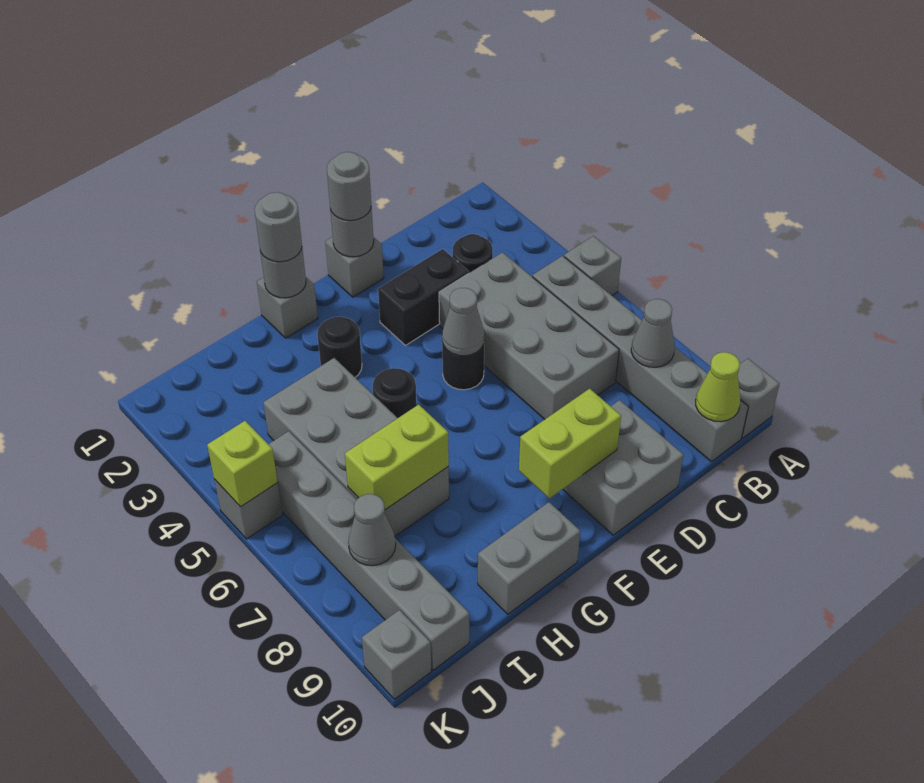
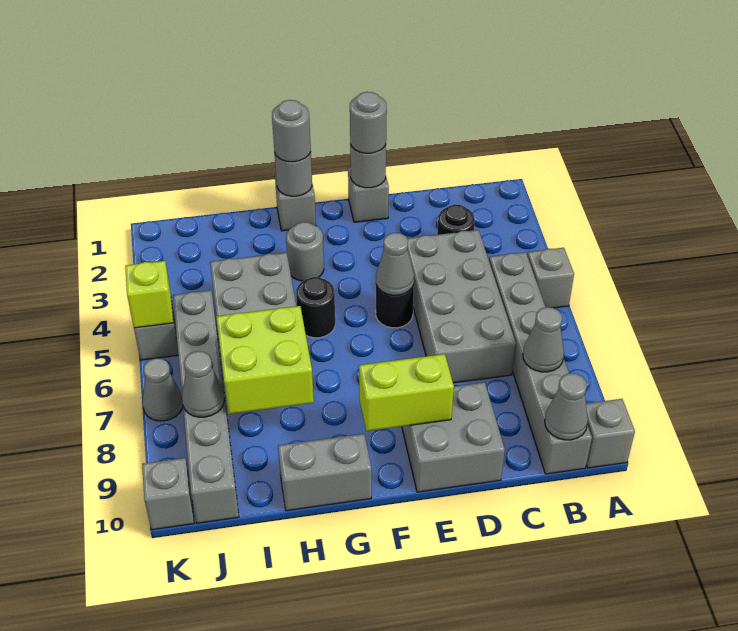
lime cone B10 level 2 -> grey cone B10 level 2
black brick D3:E3 level 1 -> none
black round brick G3 level 1 -> grey round brick G3 level 1
lime brick H7:I7 level 2 -> lime brick H7:I8 level 2
none -> grey cone K7 level 1

